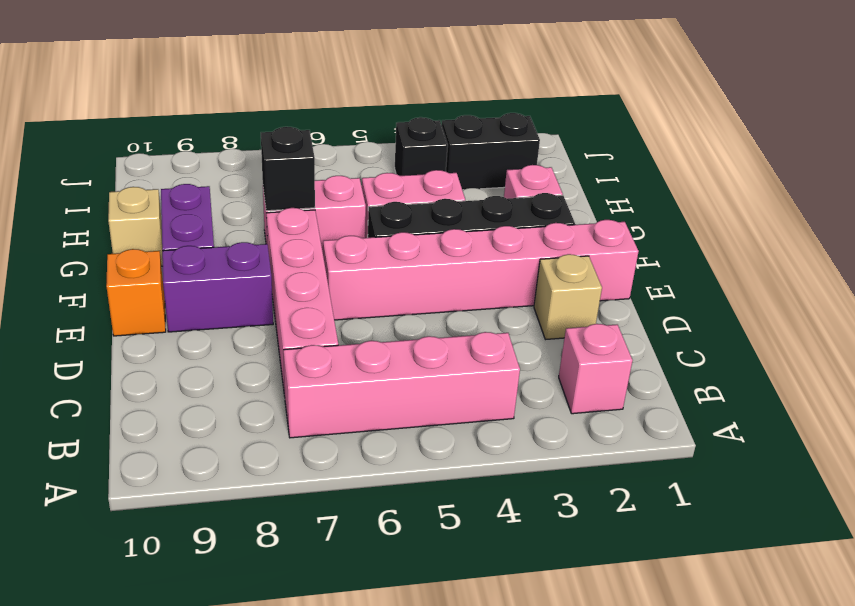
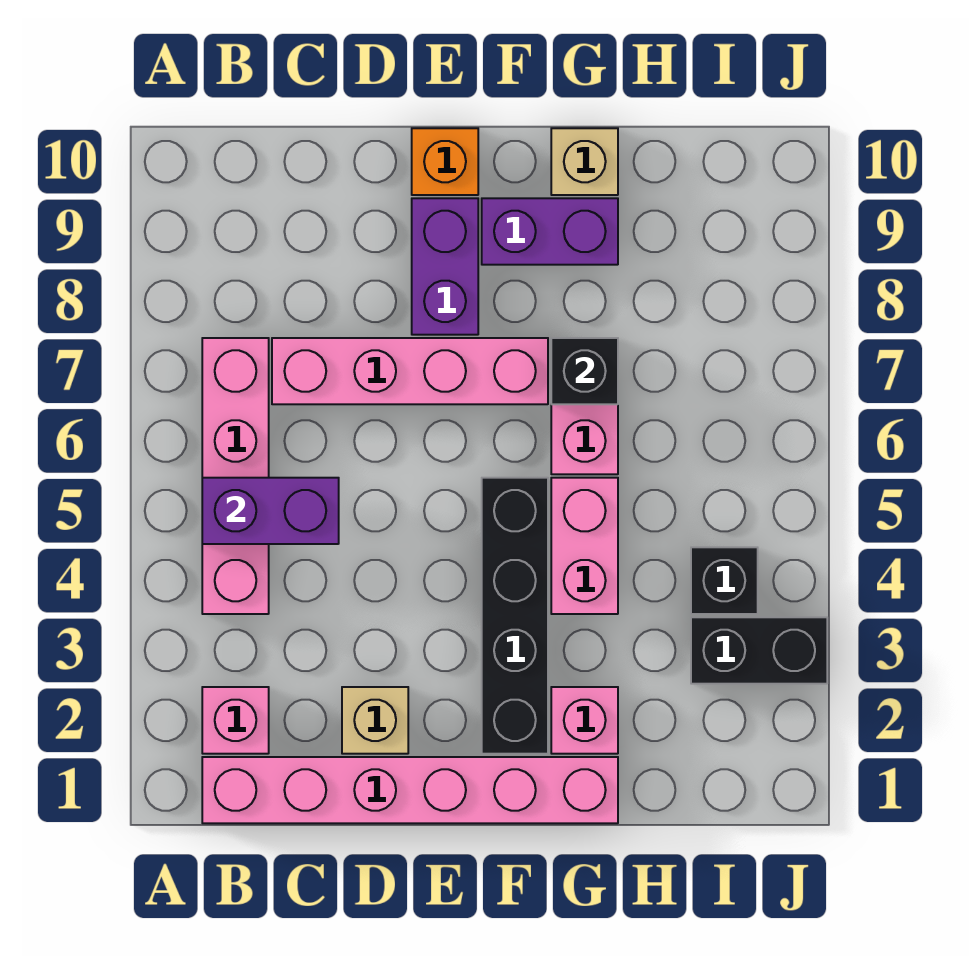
none -> purple brick B5:C5 level 2
pink brick E1:E6 level 1 -> pink brick B1:G1 level 1
black brick I2:I3 level 1 -> black brick I3:J3 level 1

